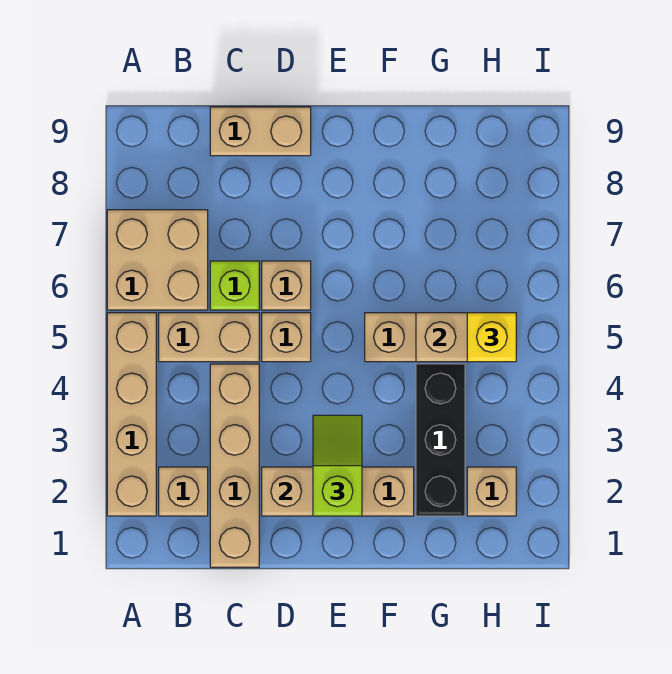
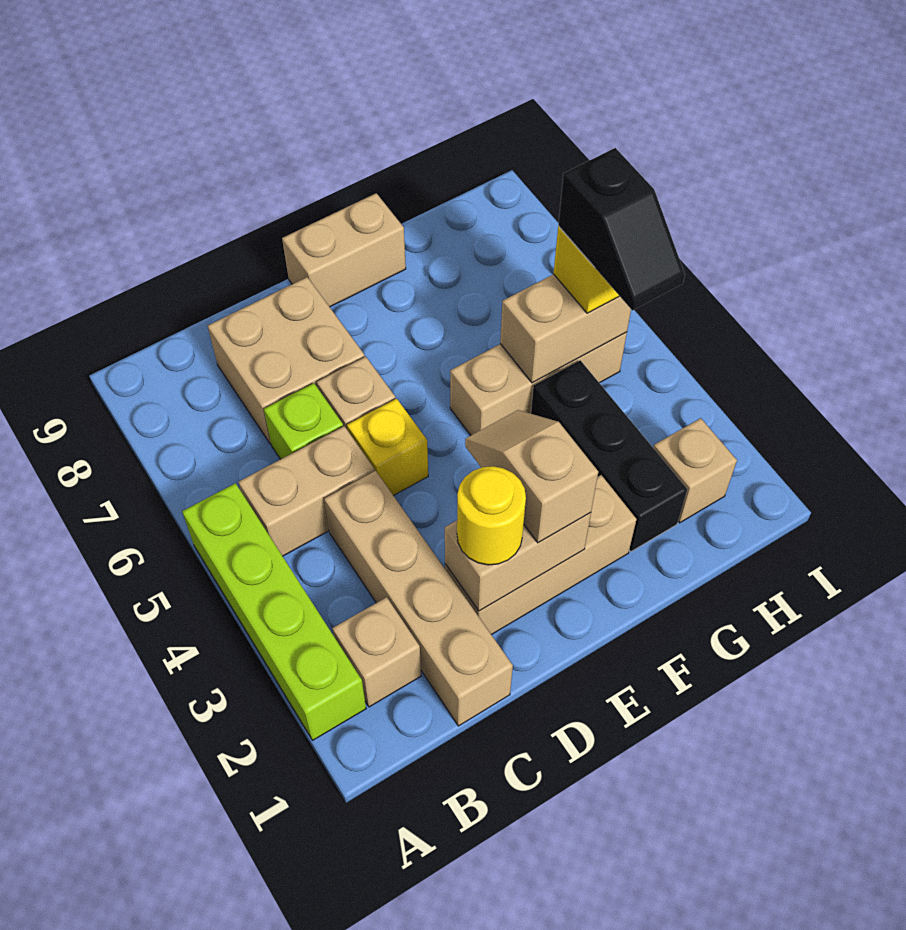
tan brick A2:A5 level 1 -> lime brick A2:A5 level 1
tan brick A6:B7 level 1 -> tan brick C7:D8 level 1
tan brick C9:D9 level 1 -> tan brick E9:F9 level 1
none -> yellow round brick D2 level 3
tan brick D5 level 1 -> yellow brick D5 level 1
lime slope E2:E3 level 3 top 2 -> tan slope E2:E3 level 3 top 2
none -> black slope H4:H5 level 4 top 5

